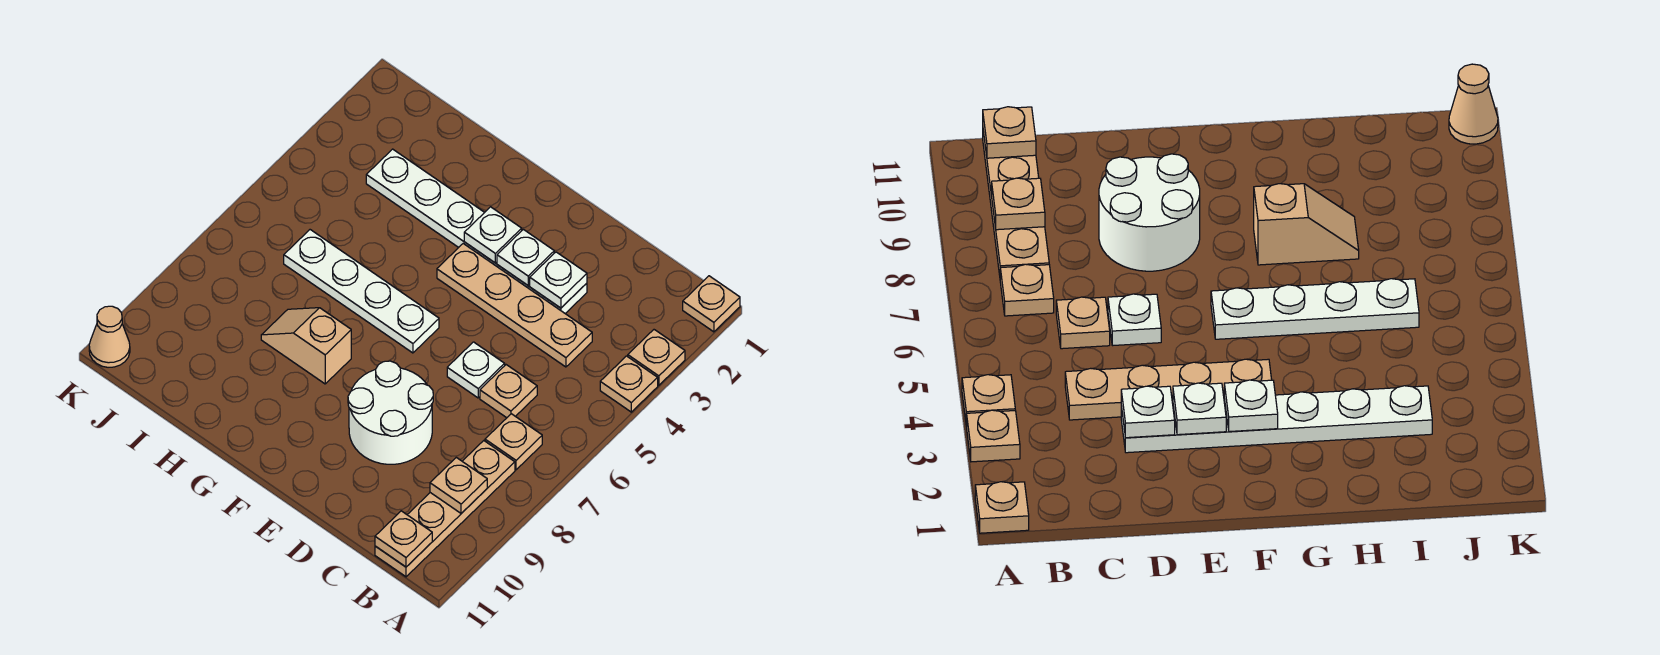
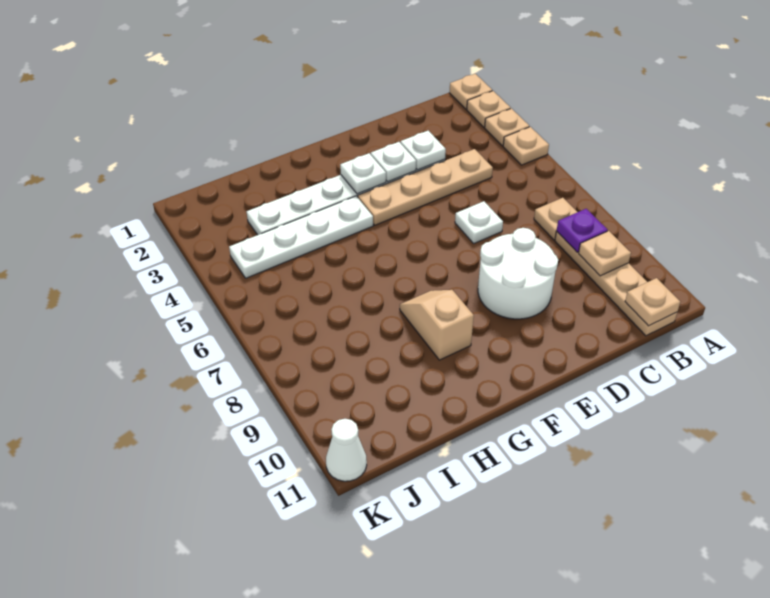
none -> purple plate B8 level 2
tan plate C6 level 1 -> tan plate A2 level 1
white plate F6:I6 level 1 -> white plate G4:J4 level 1
tan slope G8:H8 level 1 top G -> tan slope G8:G9 level 1 top 9
tan cone K11 level 1 -> white cone K11 level 1

